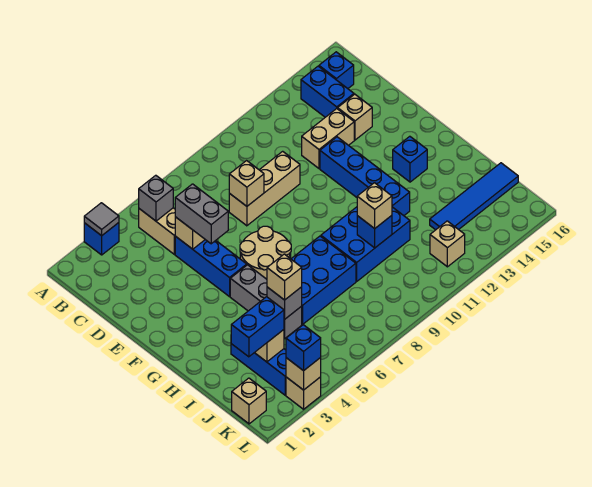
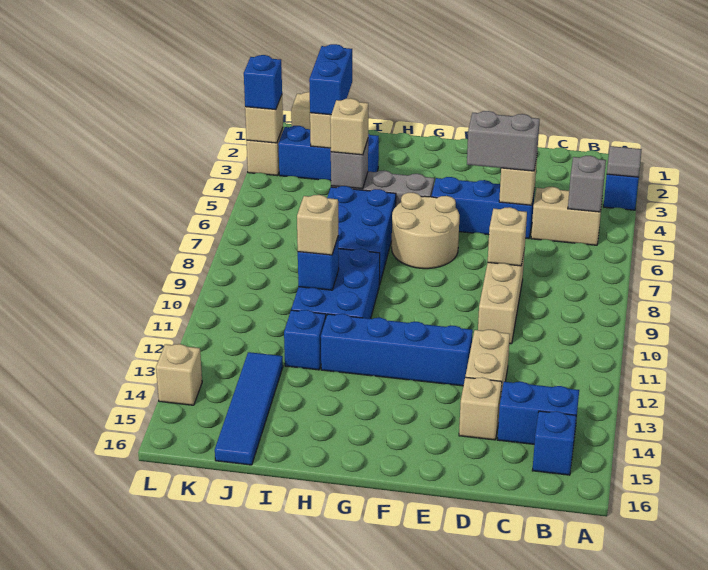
blue brick G14 level 1 -> blue brick I12 level 1
tan brick K12 level 1 -> tan brick L14 level 1

